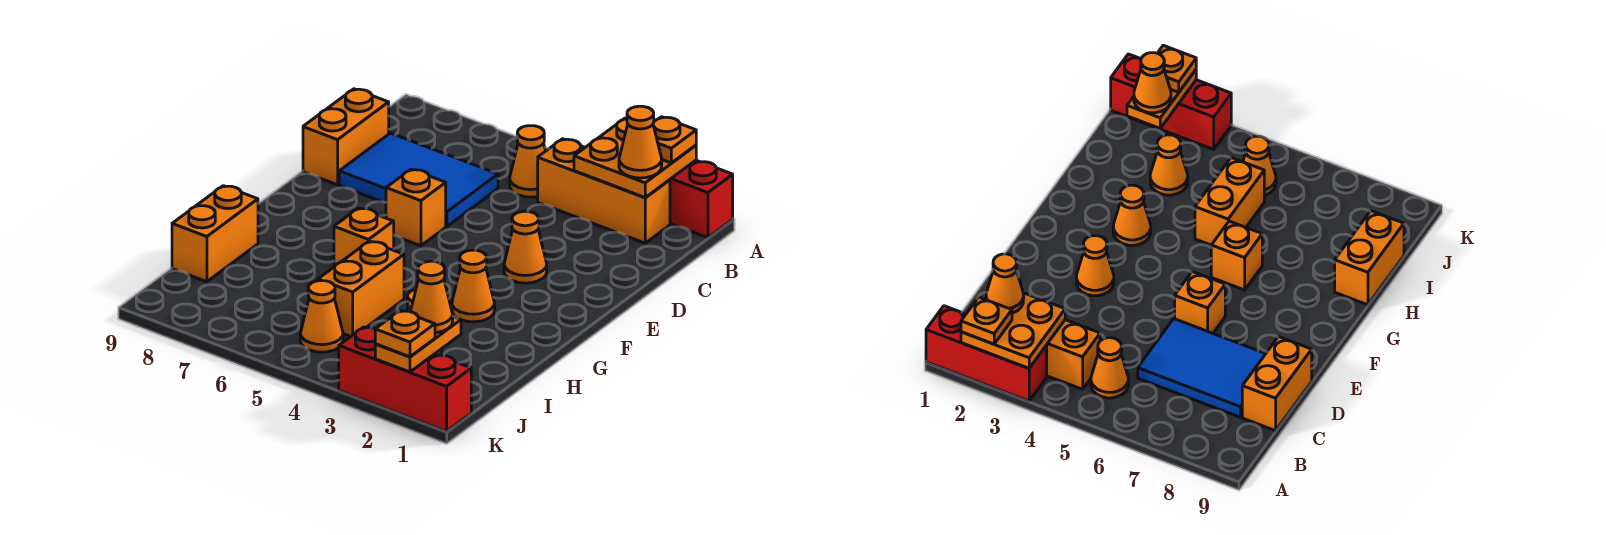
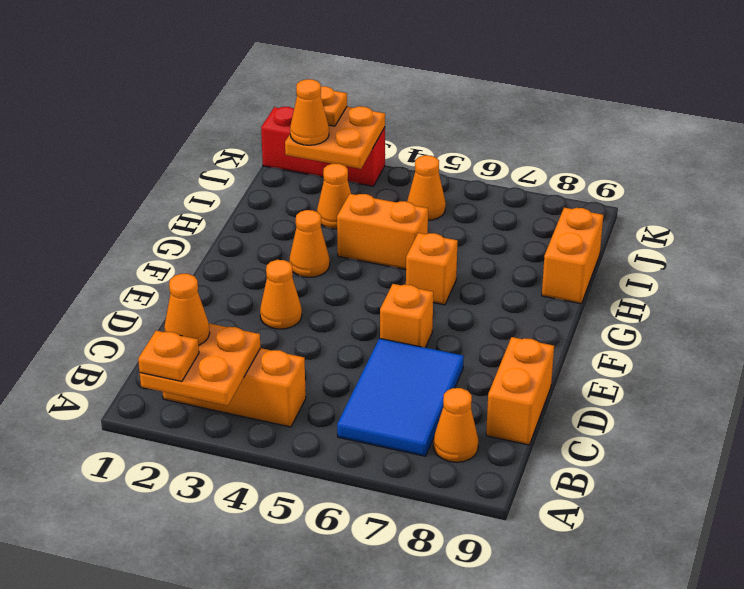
red brick A1:A3 level 1 -> none
orange cone B5 level 1 -> orange cone B8 level 1
blue tile C6:D8 level 1 -> blue tile B6:D7 level 1
orange brick H5:I5 level 1 -> orange brick H4:H5 level 1
orange plate J2:K2 level 2 -> orange plate J2:K3 level 2

